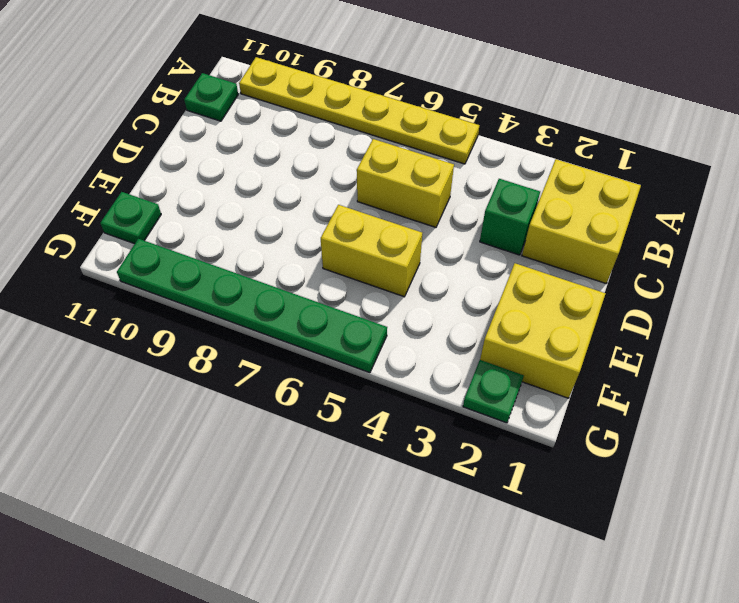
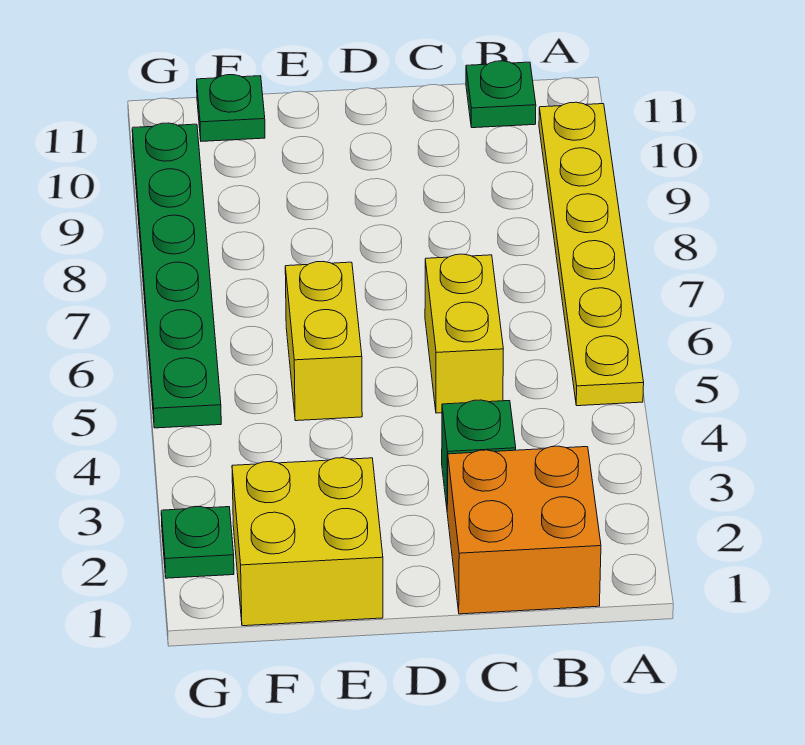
yellow brick B1:C2 level 1 -> orange brick B1:C2 level 1

